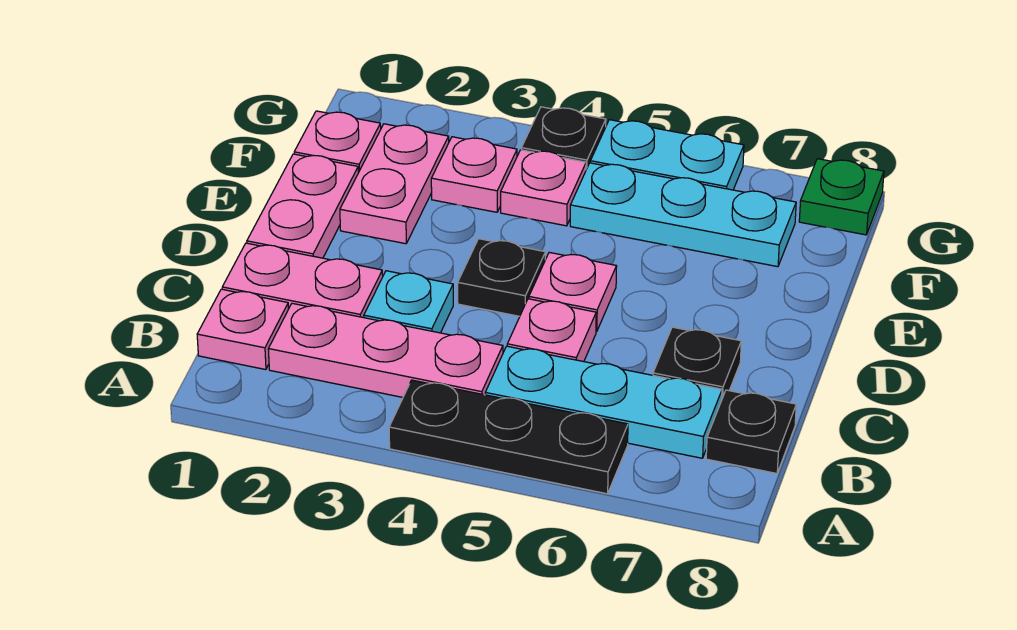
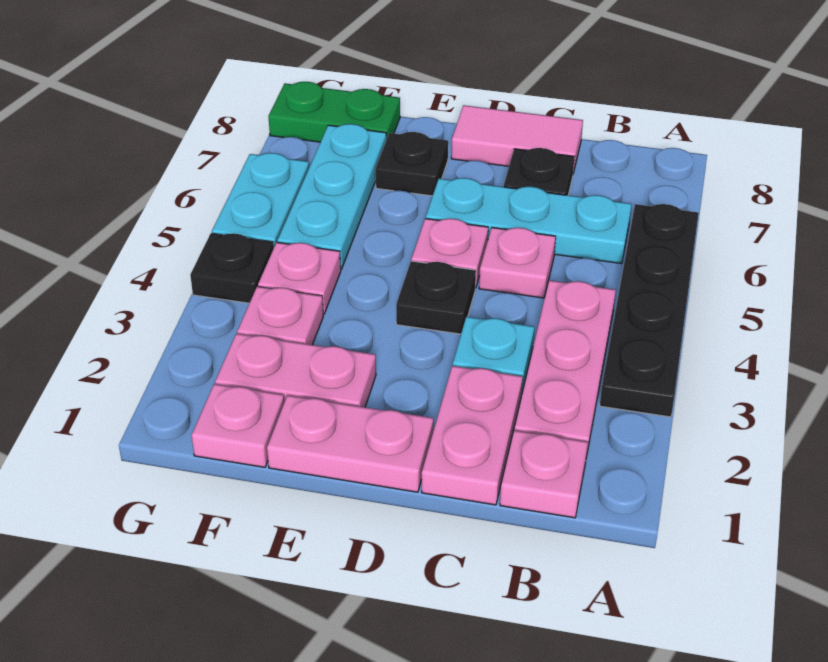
black plate A4:A6 level 1 -> black plate A3:A6 level 1
cyan plate B5:B7 level 1 -> cyan plate B6:D6 level 1
black plate B8 level 1 -> black plate E7 level 1
none -> pink tile C8:D8 level 1
green plate G8 level 1 -> green plate F8:G8 level 1

